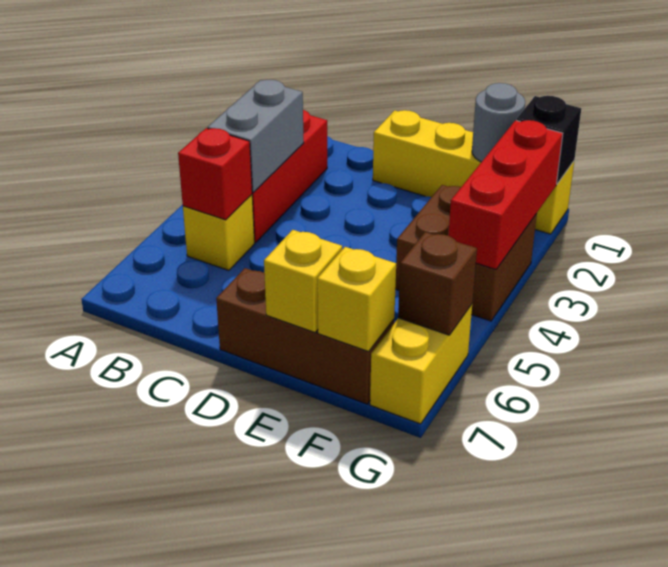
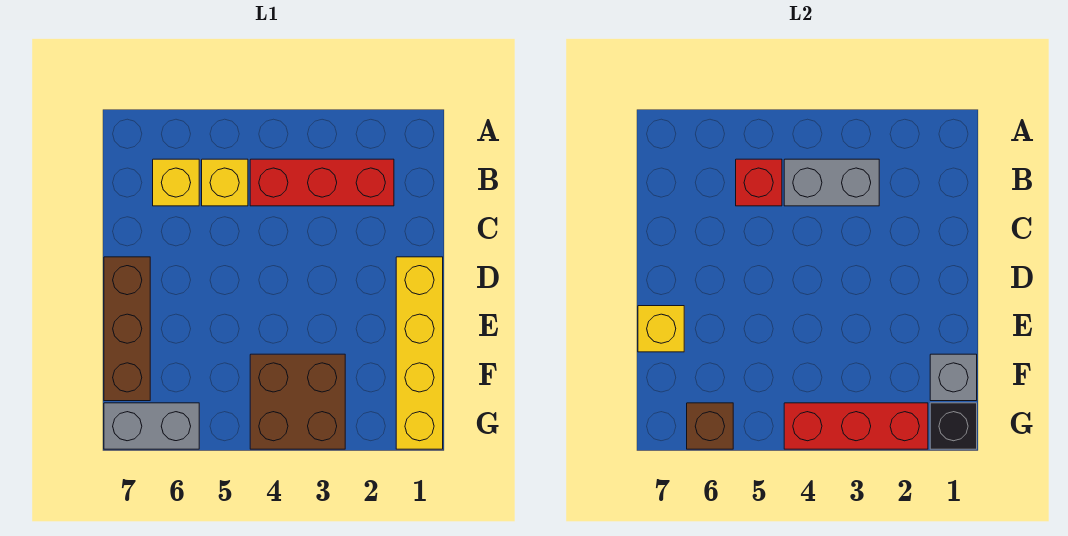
grey round brick F1 level 2 -> grey brick F1 level 2
yellow brick F7 level 2 -> yellow brick B6 level 1
yellow brick G6:G7 level 1 -> grey brick G6:G7 level 1

